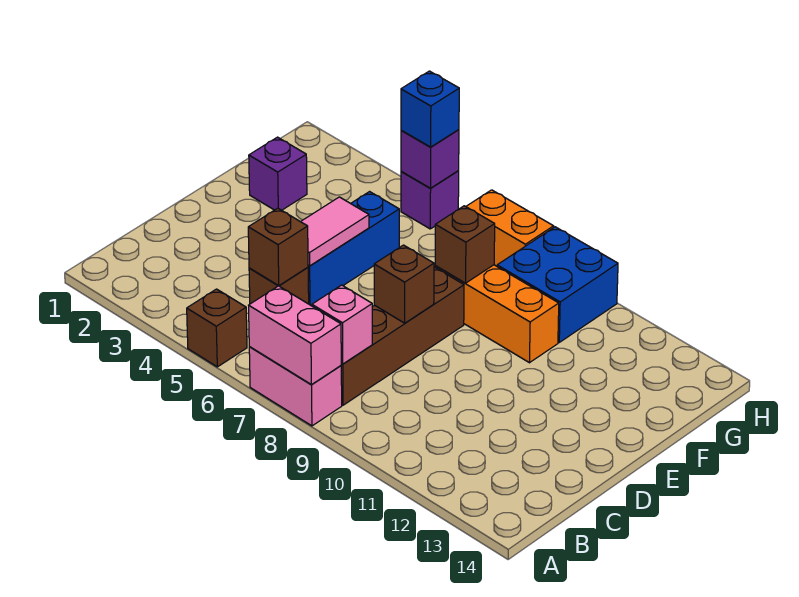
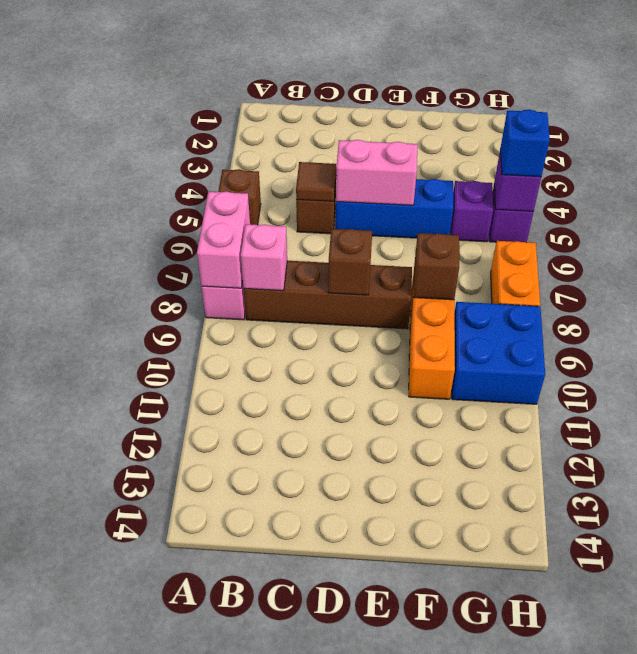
brown brick C5 level 2 -> brown tile C5 level 2
pink tile D5:E5 level 2 -> pink brick D5:E5 level 2
purple brick F2 level 1 -> purple brick G5 level 1

